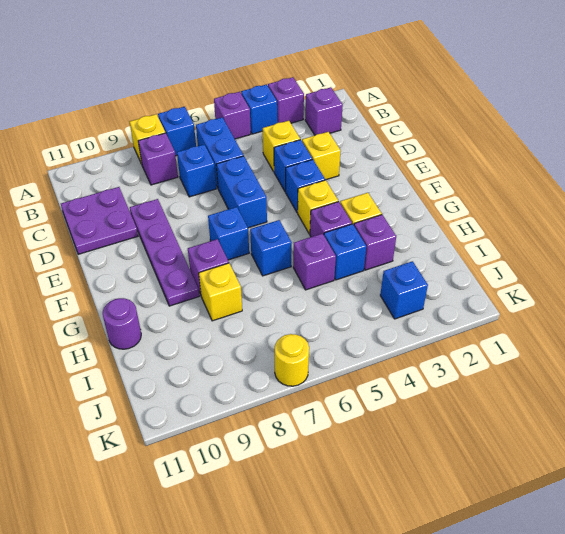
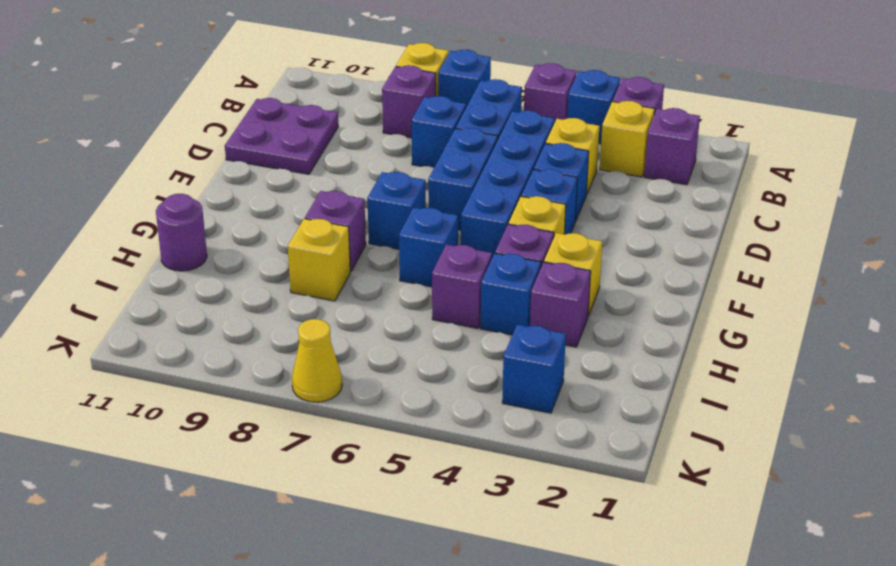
none -> blue brick C5:F5 level 1
yellow brick D3 level 1 -> yellow brick B3 level 1
purple plate D9:G9 level 1 -> none
yellow round brick K7 level 1 -> yellow cone K7 level 1

